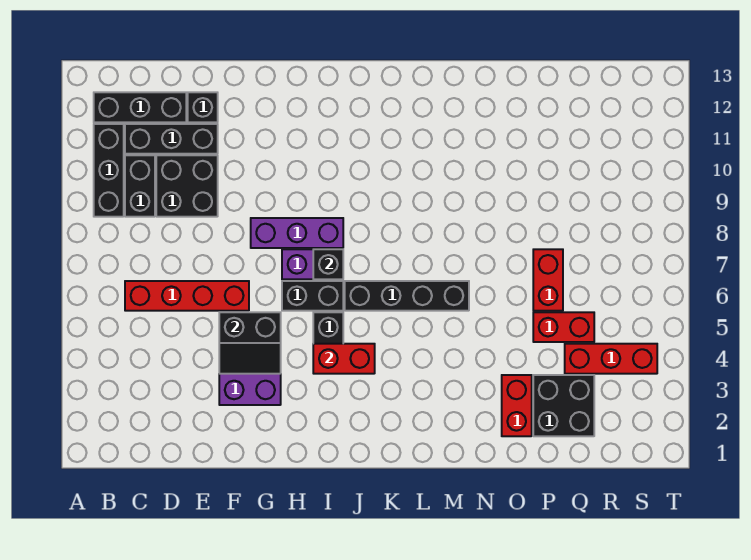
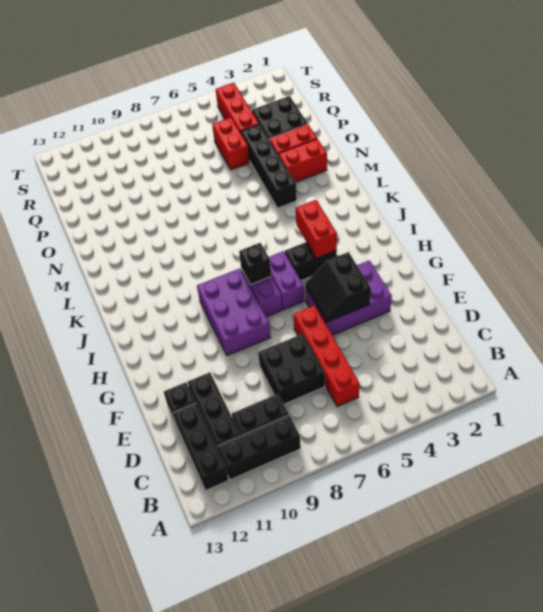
black brick D9:E10 level 1 -> black brick D7:E8 level 1
black slope F4:G5 level 2 top 5 -> black slope F4:G5 level 2 top 4
purple brick G8:I8 level 1 -> purple brick G8:I9 level 1
black brick H6:I6 level 1 -> purple brick H6:I6 level 1
black brick J6:M6 level 1 -> black brick M4:P4 level 1
red brick P6:P7 level 1 -> red brick N2:N3 level 1

